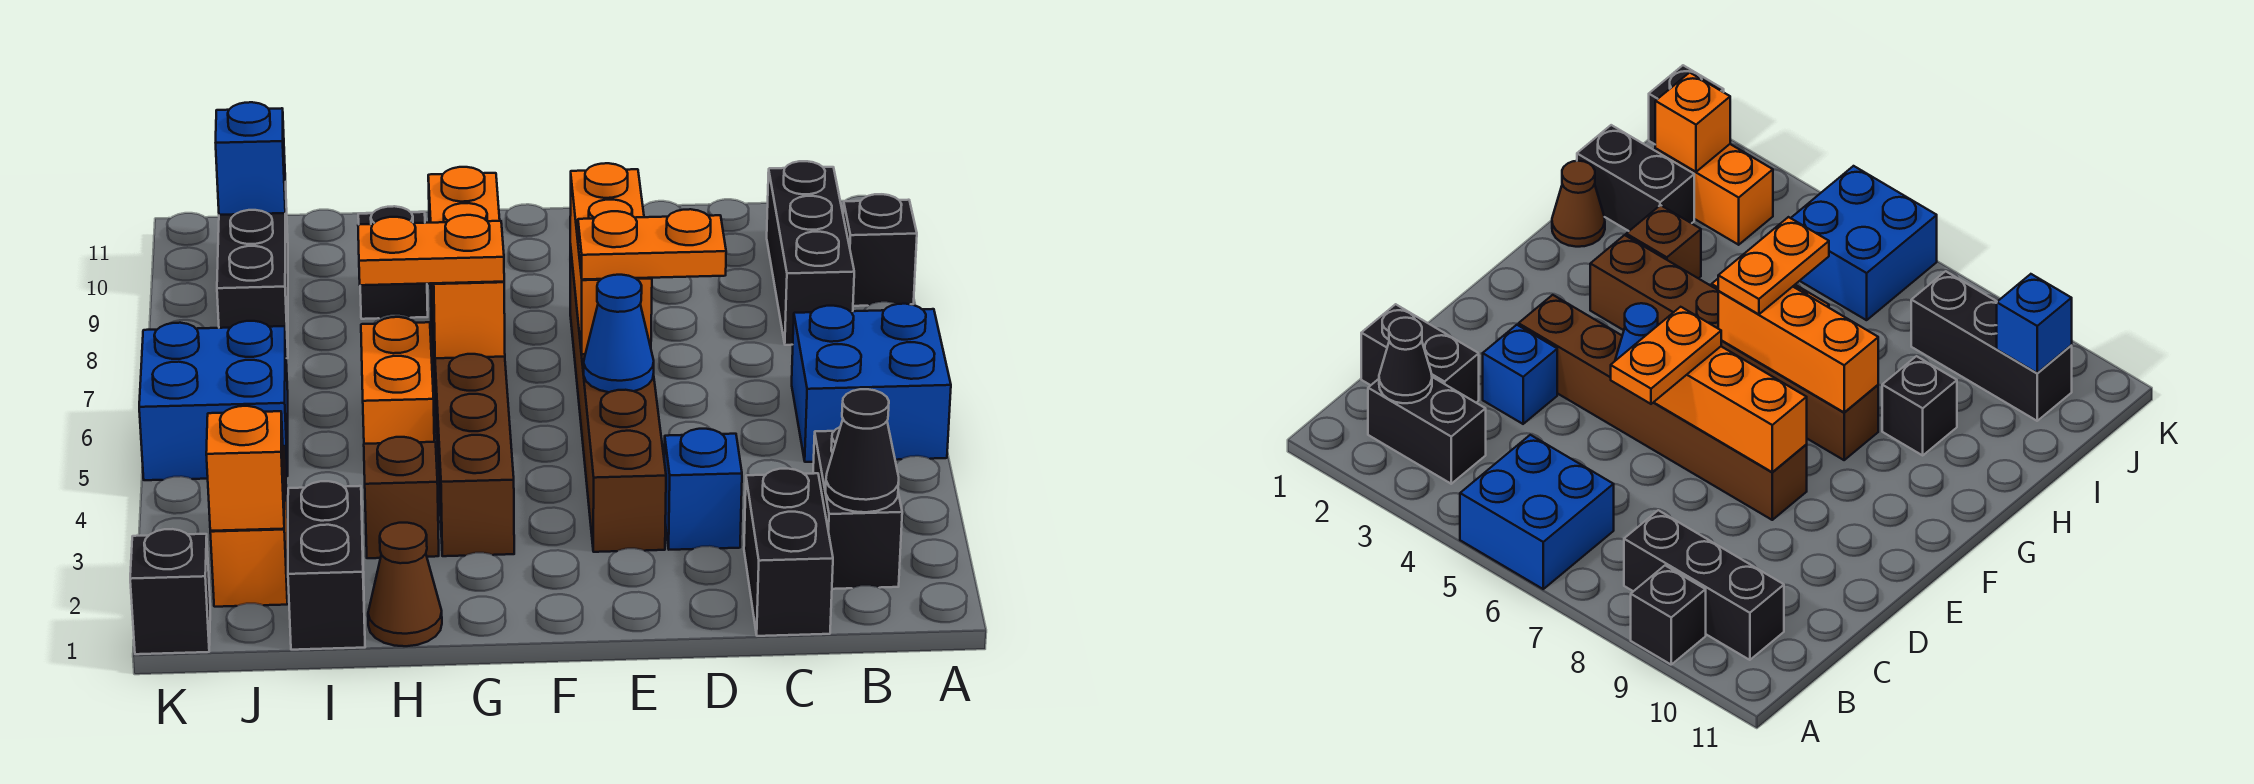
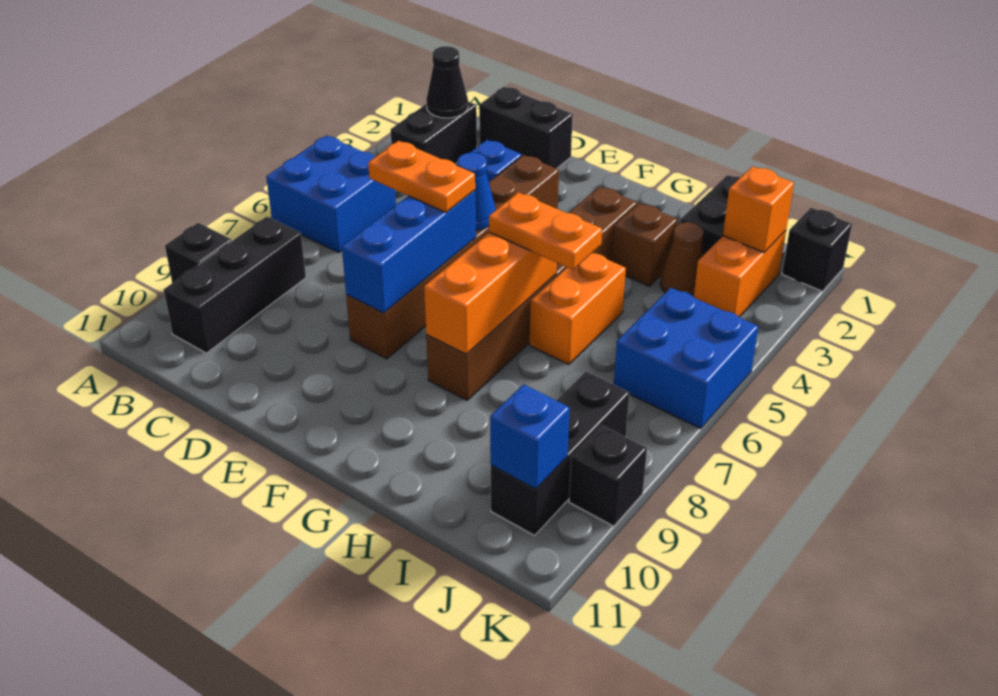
black brick C1:C2 level 1 -> black brick C1:D1 level 1
orange brick E6:E8 level 2 -> blue brick E6:E8 level 2
brown cone H1 level 1 -> brown cone I3 level 1
black brick H9 level 1 -> black brick K9 level 1

